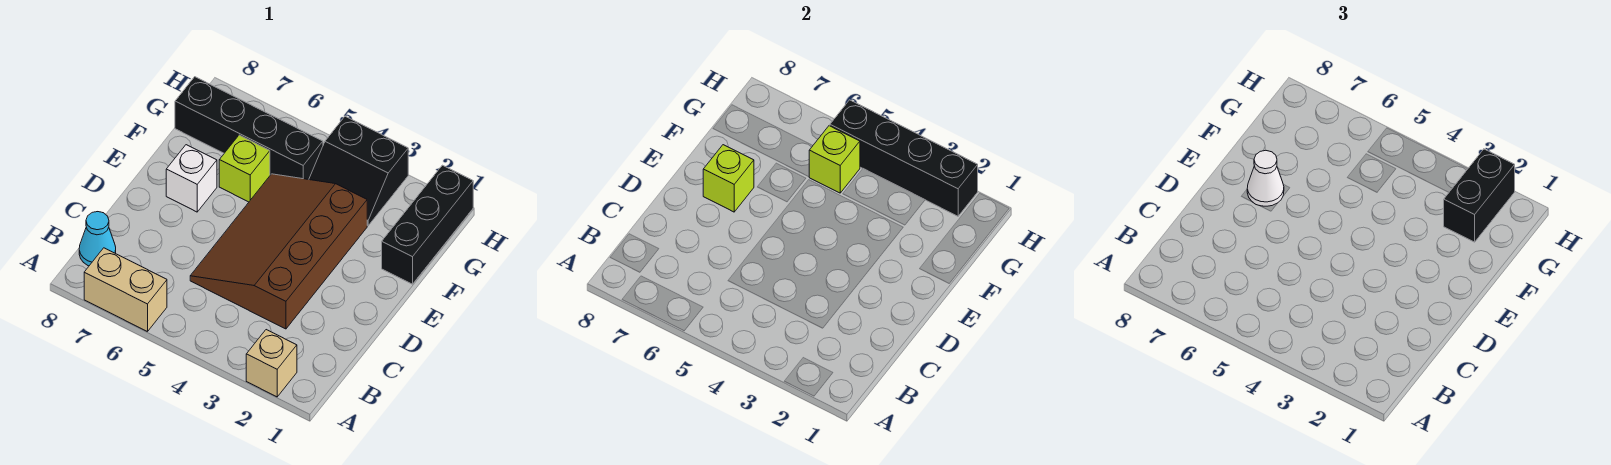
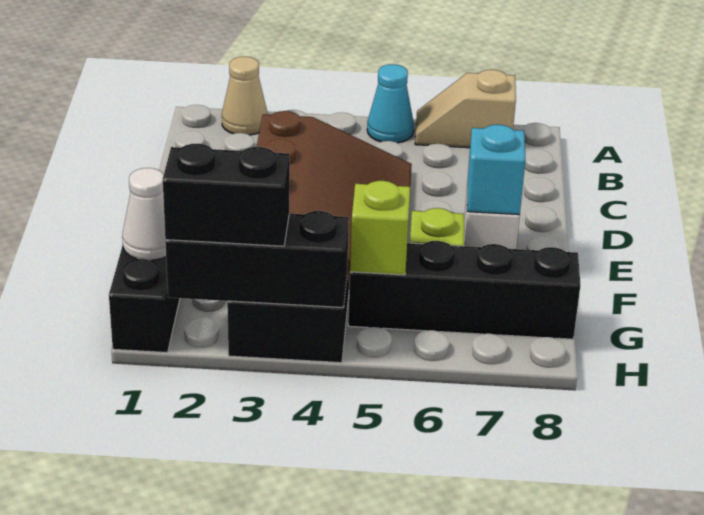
tan brick A2 level 1 -> tan cone A2 level 1
tan brick A6:A7 level 1 -> tan slope A6:A7 level 1 top 7
cyan cone B8 level 1 -> cyan cone A5 level 1
lime brick E7 level 2 -> cyan brick E7 level 2
white cone E7 level 3 -> white cone G1 level 2
black brick G2:H2 level 3 -> black brick H2:H3 level 3
black brick H2:H5 level 2 -> black brick H2:H4 level 2

